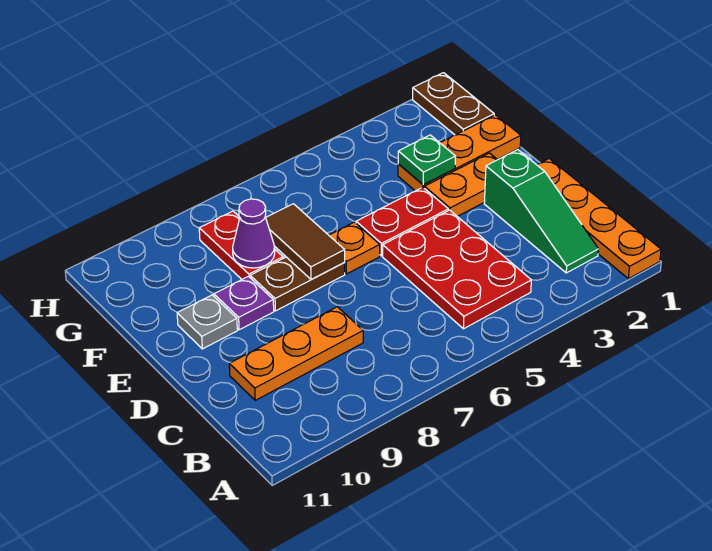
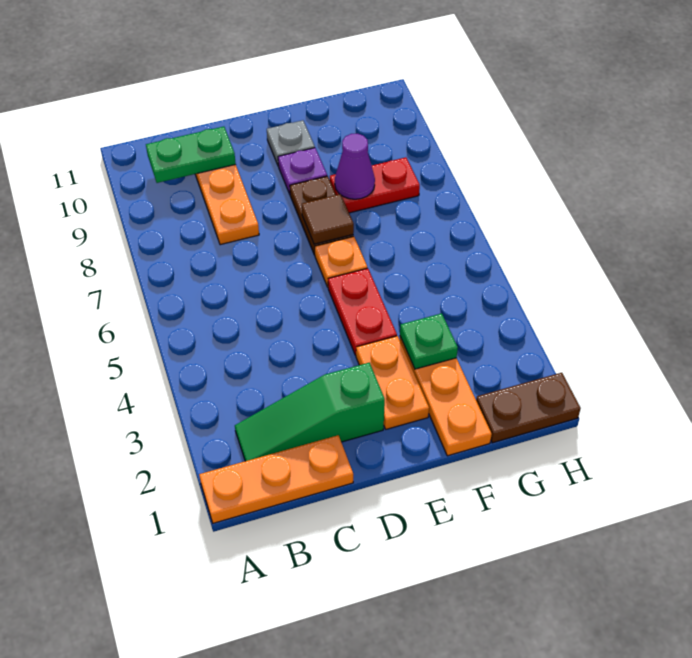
orange plate A1:D1 level 1 -> orange plate A1:C1 level 1
red plate B4:D5 level 1 -> none
none -> green plate B10:C10 level 2
brown tile E7:F7 level 2 -> brown tile E7 level 2

